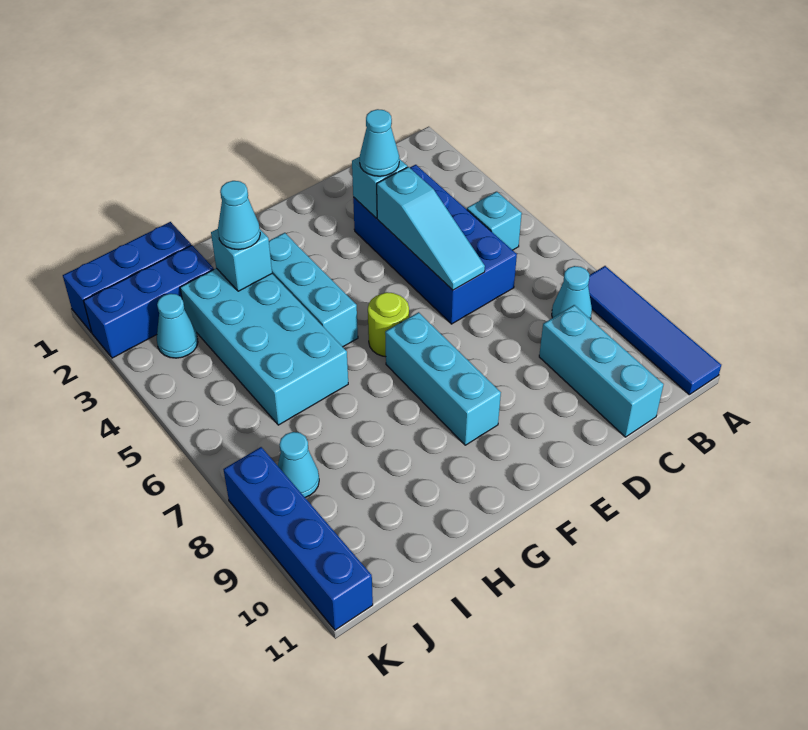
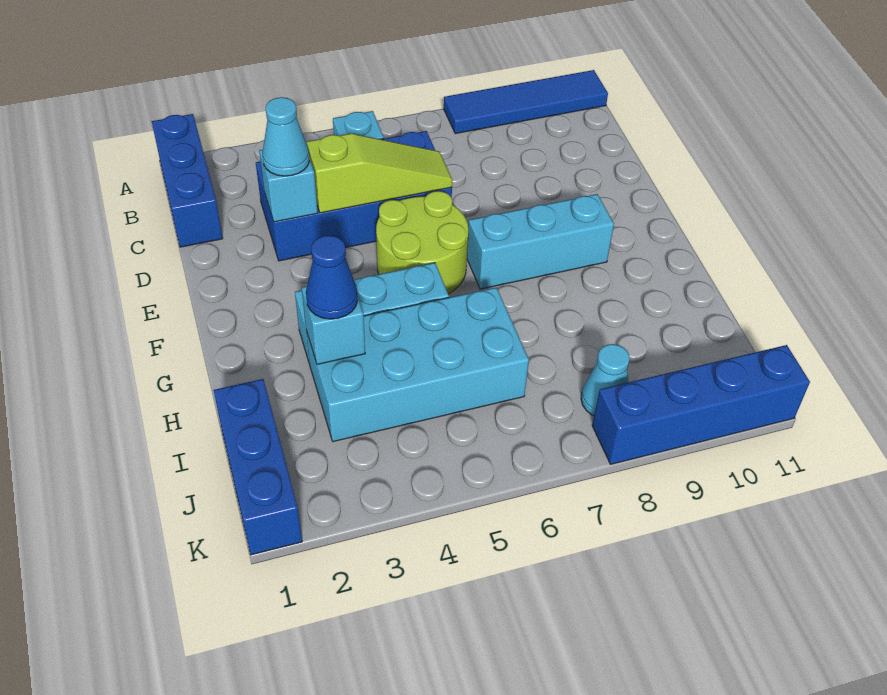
cyan cone B8 level 1 -> none
cyan brick C9:C11 level 1 -> none
cyan slope D4:D6 level 2 top 4 -> lime slope D4:D6 level 2 top 4
lime round brick F6 level 1 -> lime round brick E5:F6 level 1
cyan cone H3 level 3 -> blue cone H3 level 3
blue brick I2:K2 level 1 -> blue brick A1:C1 level 1
cyan cone J3 level 1 -> none

